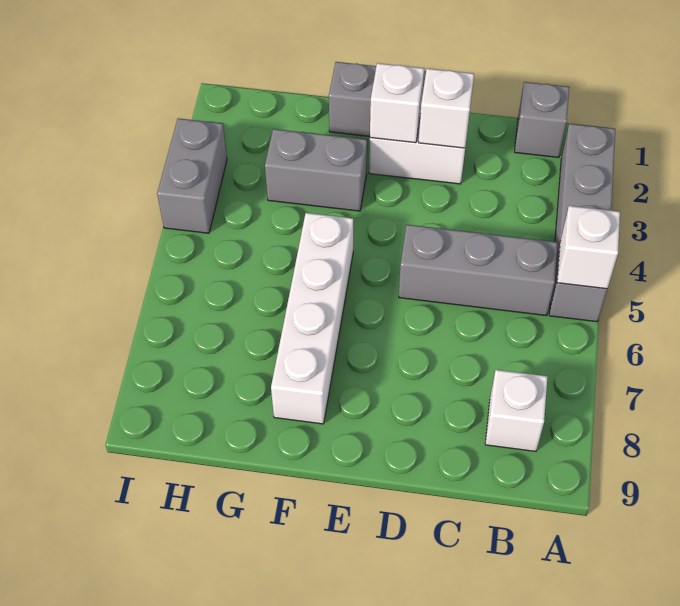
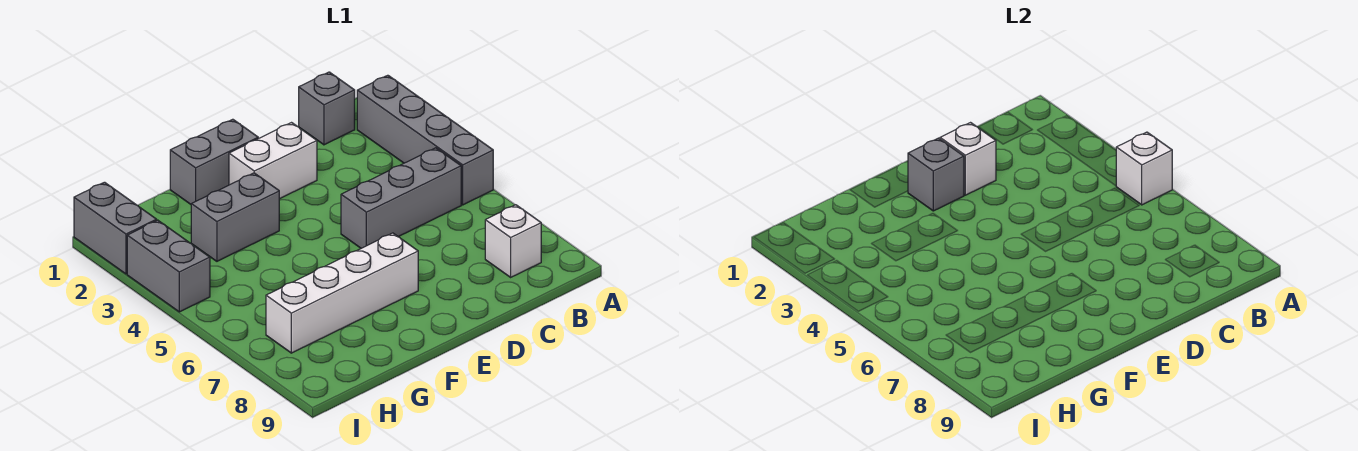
white brick E2 level 2 -> grey brick E2 level 2
white brick F5:F8 level 1 -> white brick E7:H7 level 1
none -> grey brick I1:I2 level 1

